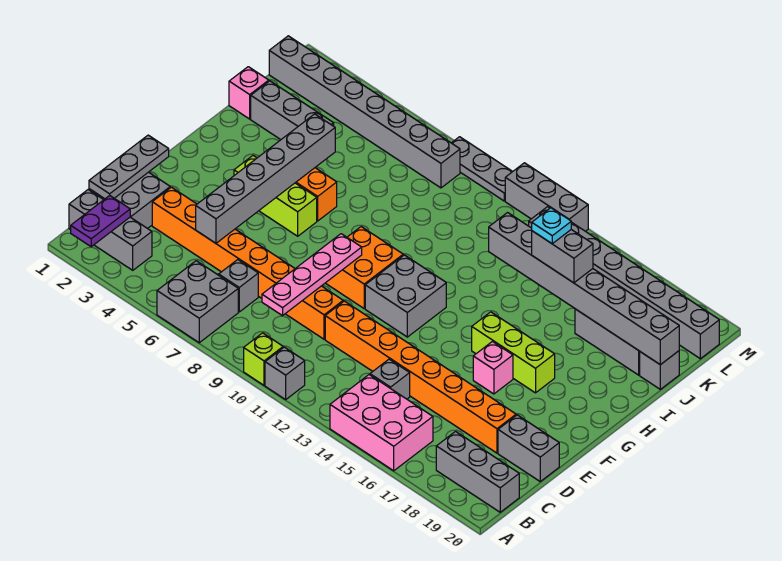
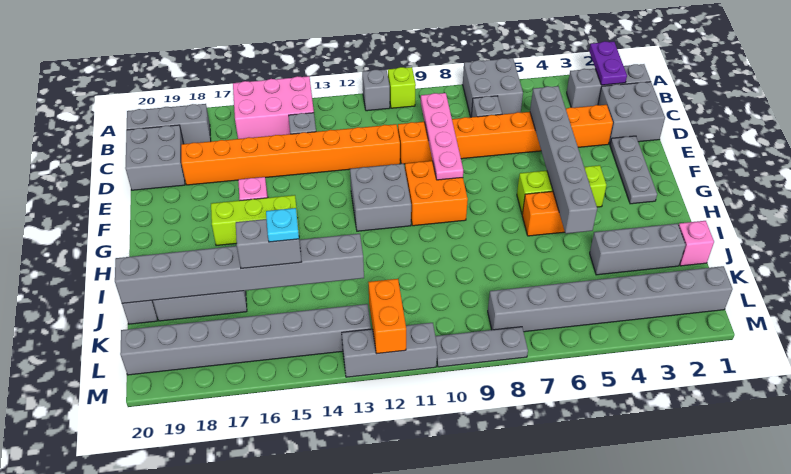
grey plate C1:E1 level 2 -> grey plate E2:G2 level 1
grey brick D19:D20 level 1 -> grey brick C19:D20 level 1
none -> orange brick L12:M12 level 2

